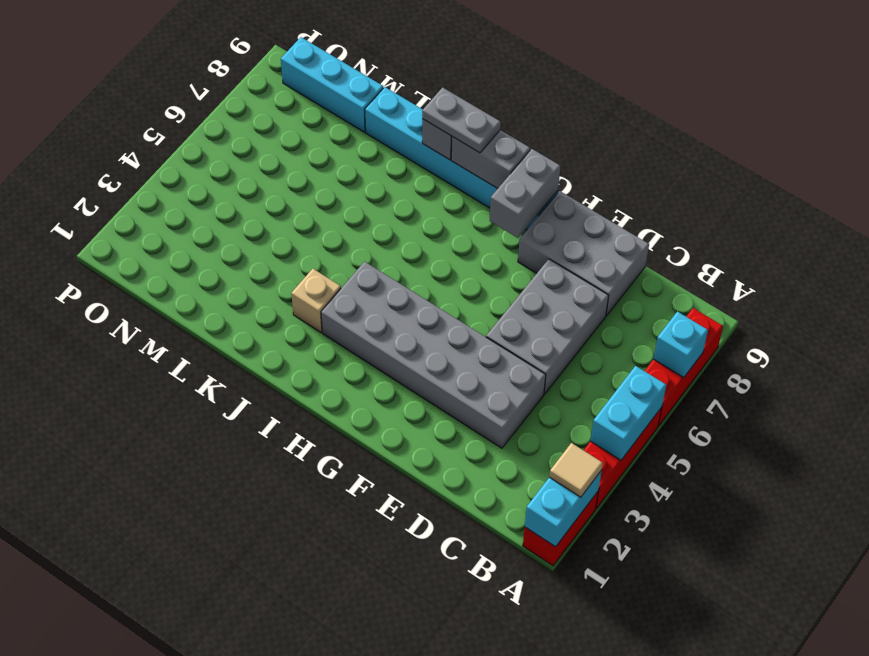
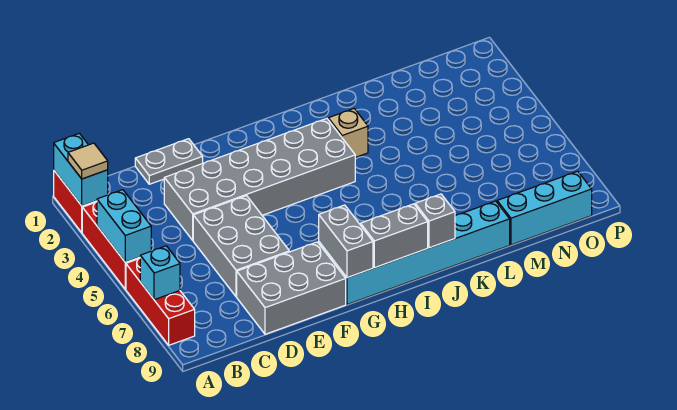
grey plate I9:J9 level 3 -> grey plate D1:E1 level 1

